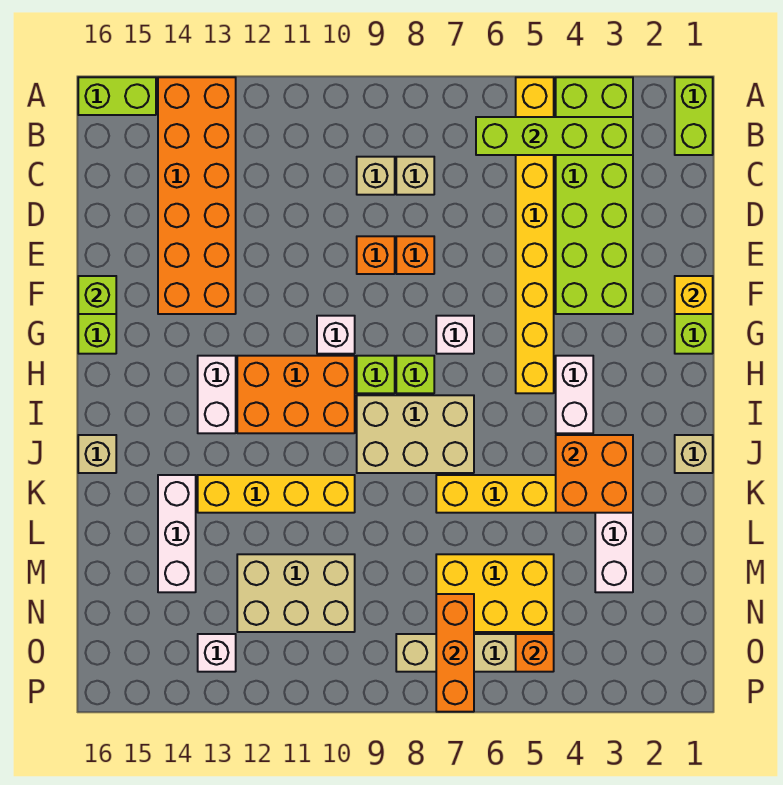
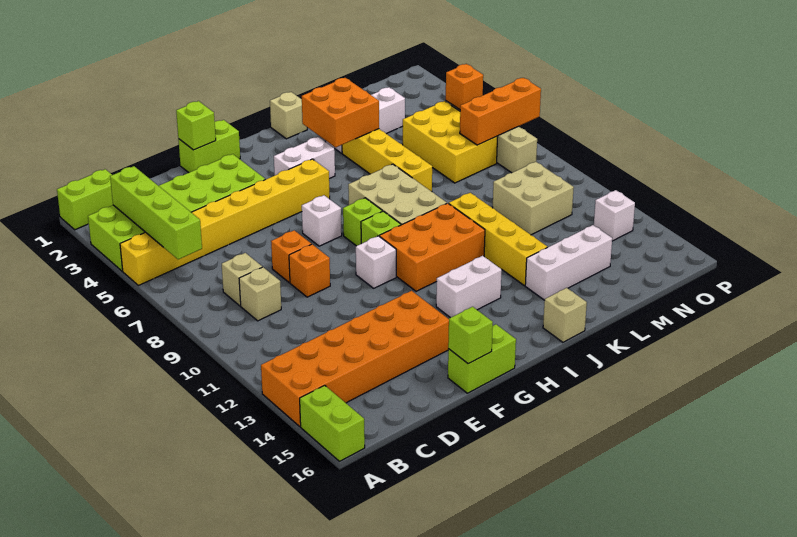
yellow brick F1 level 2 -> lime brick F1 level 2
orange brick H10:I12 level 1 -> orange brick H10:J11 level 1
tan brick M10:N12 level 1 -> tan brick M10:N11 level 1

